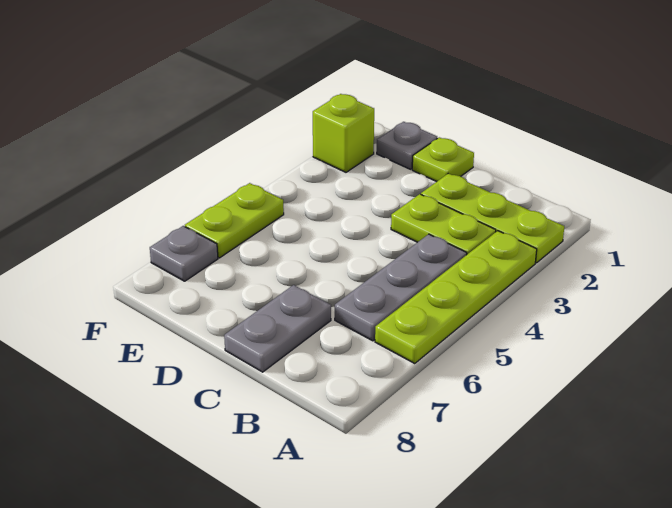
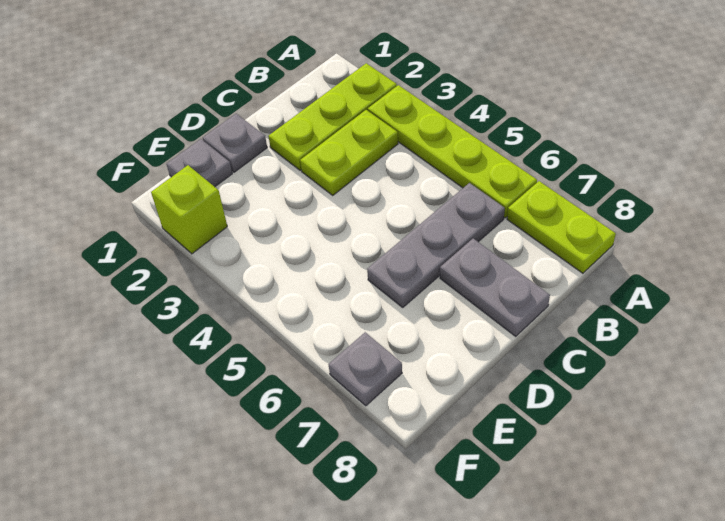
grey plate B4:B6 level 1 -> grey plate B6:D6 level 1
lime plate D1 level 1 -> grey plate D1 level 1
lime plate F5:F6 level 1 -> lime plate A7:A8 level 1

